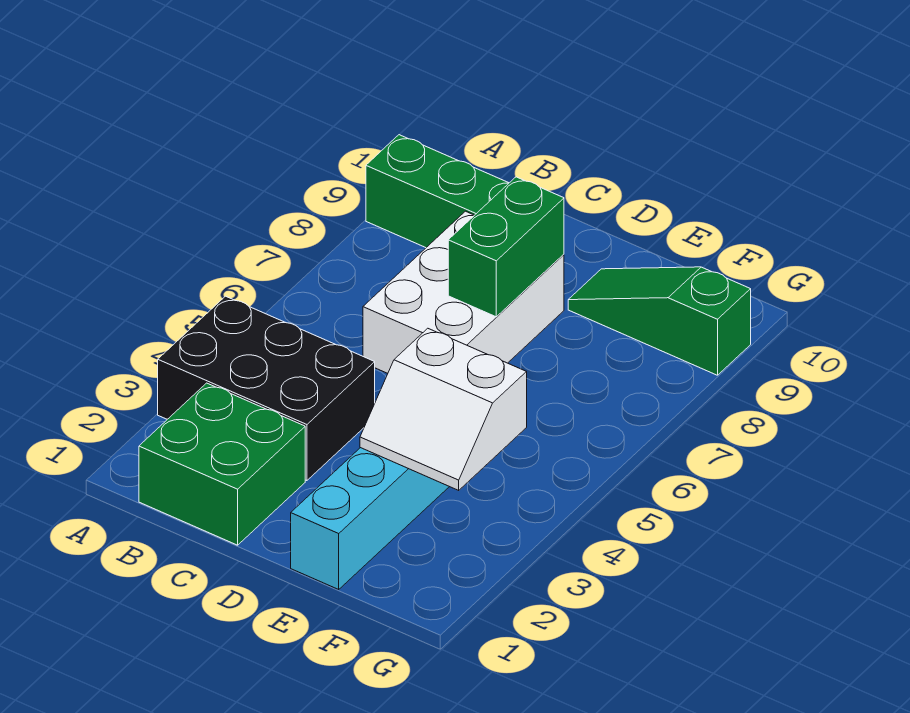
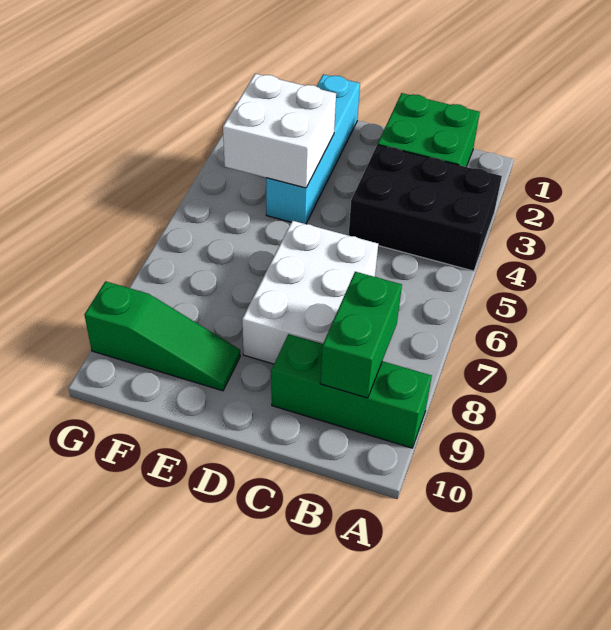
green brick D7:D8 level 2 -> green brick B8:B9 level 2
white slope E3:F4 level 2 top 4 -> white brick E3:F4 level 2

